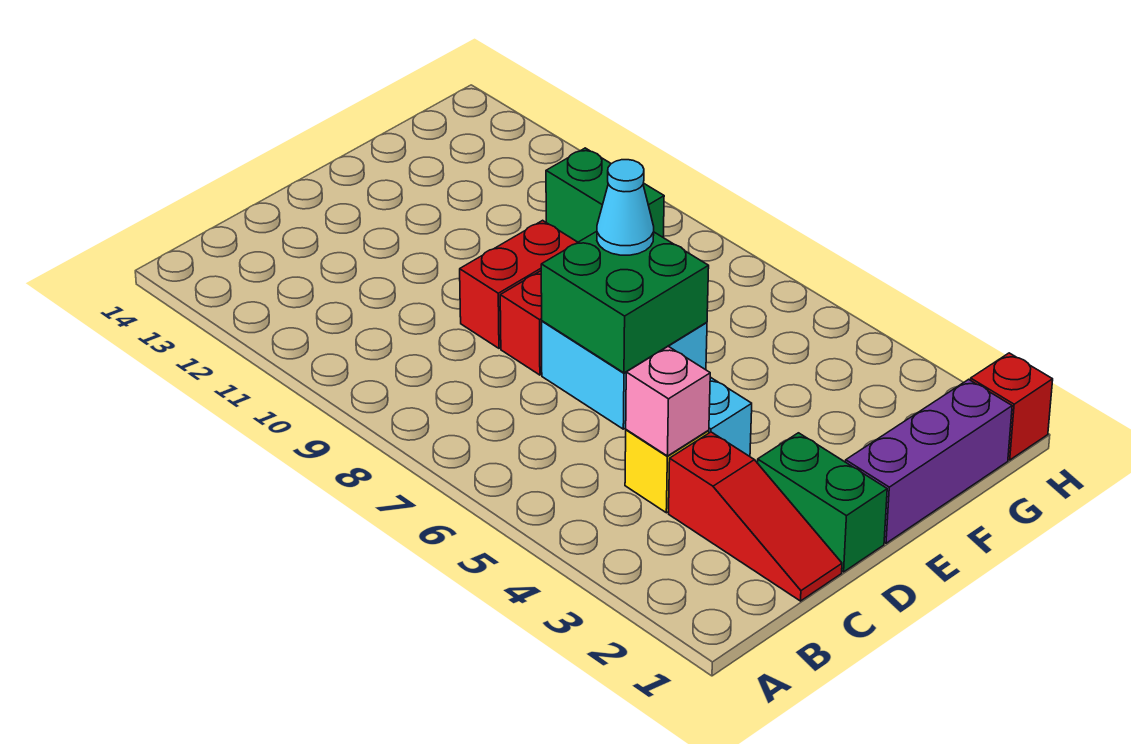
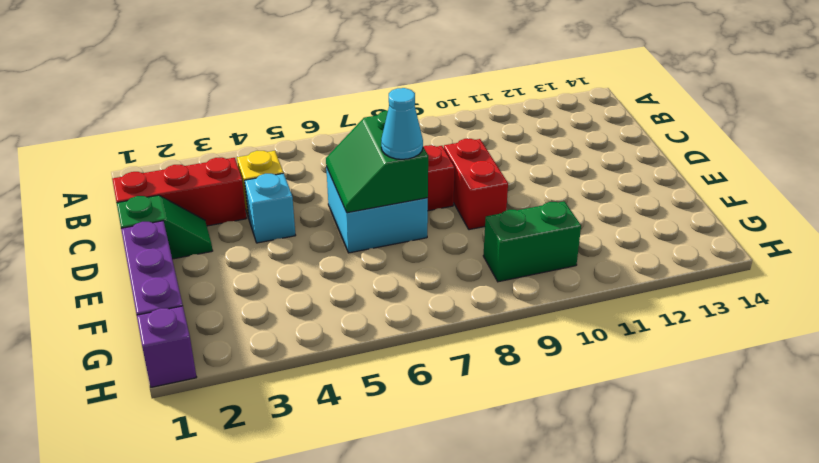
red slope C1:C3 level 1 top 3 -> red brick C1:C3 level 1
pink brick C4 level 2 -> none
green brick D1:D2 level 1 -> green slope D1:D2 level 1 top 1
green brick D6:E7 level 2 -> green slope D6:E7 level 2 top 7
red brick H1 level 1 -> purple brick H1 level 1

